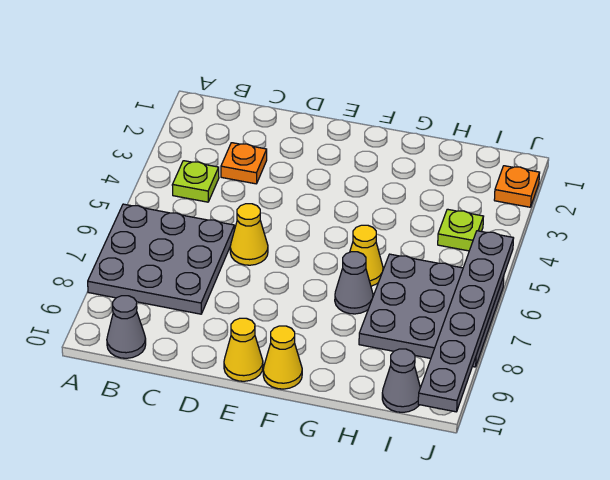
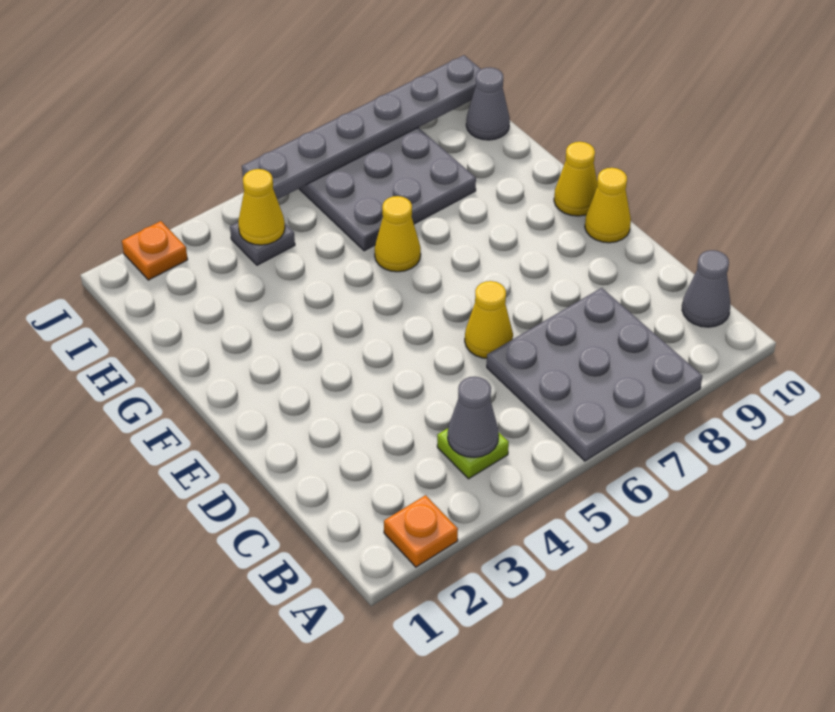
orange plate C3 level 1 -> orange plate A2 level 1
grey cone G7 level 1 -> grey cone B4 level 2
lime plate I4 level 1 -> grey plate I4 level 1
none -> yellow cone I4 level 2

